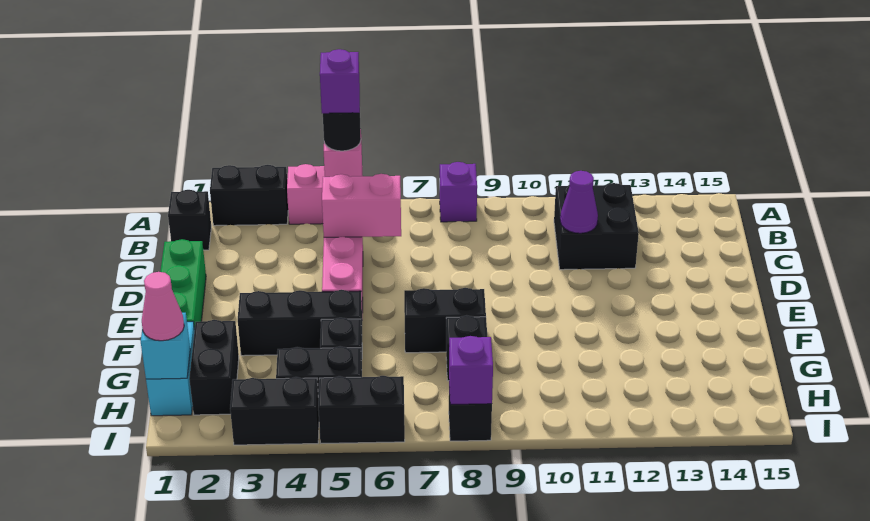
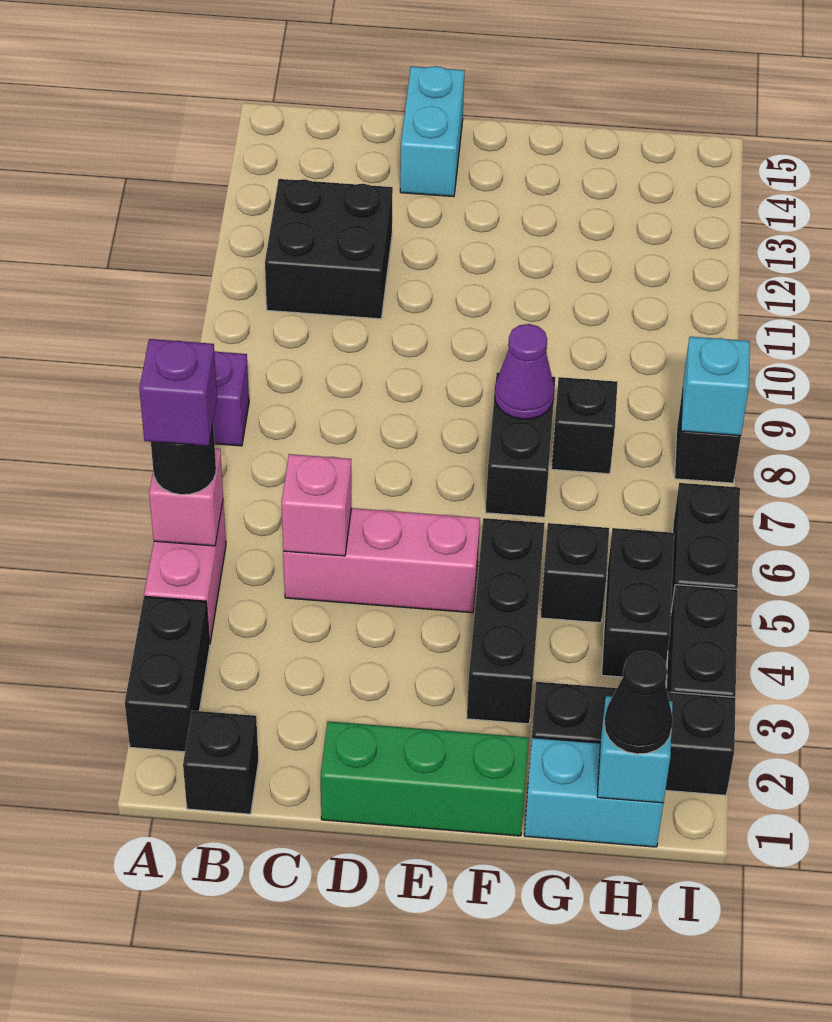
pink brick C5:C6 level 2 -> pink brick C5 level 2
purple cone C11 level 2 -> purple cone F8 level 2
none -> cyan brick D14:D15 level 1
black brick G2:H2 level 1 -> black brick G2:I2 level 1
pink cone H1 level 3 -> black cone H1 level 3
purple brick I8 level 2 -> cyan brick I8 level 2

